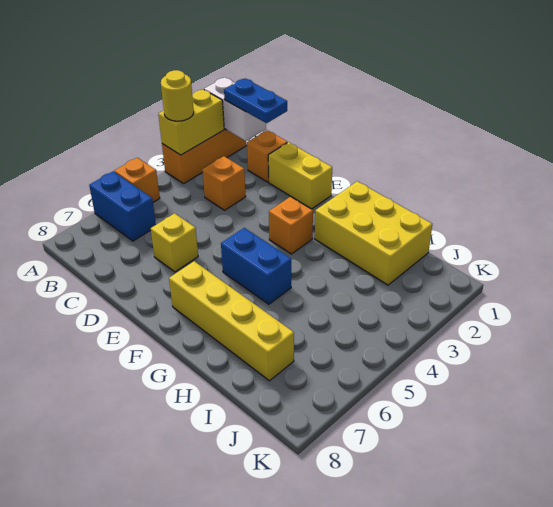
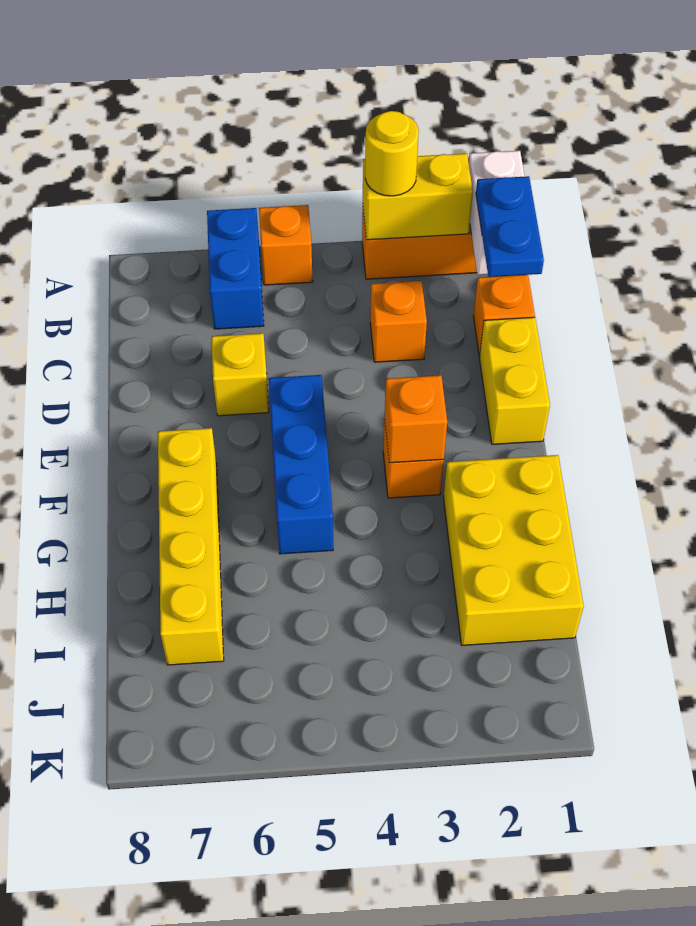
none -> orange brick F3 level 2
blue brick F5:G5 level 1 -> blue brick E5:G5 level 1

